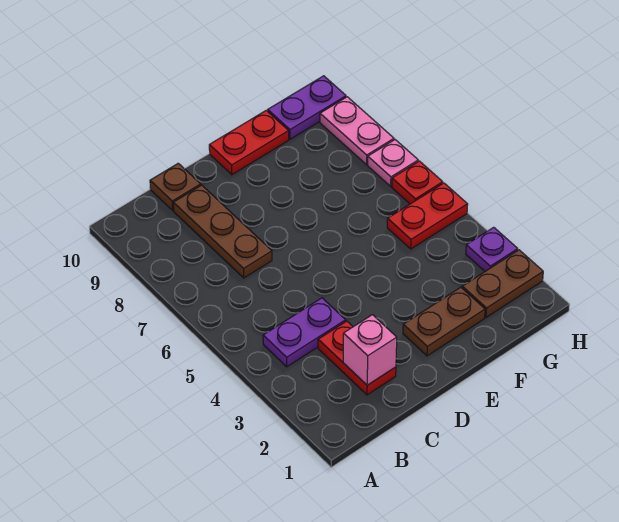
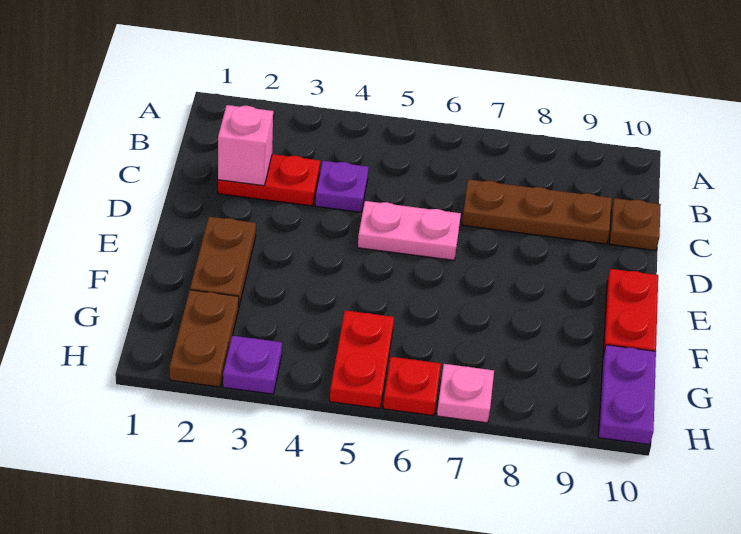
purple plate B4:C4 level 1 -> purple plate C4 level 1
pink plate H8:H9 level 1 -> pink plate D5:D6 level 1

